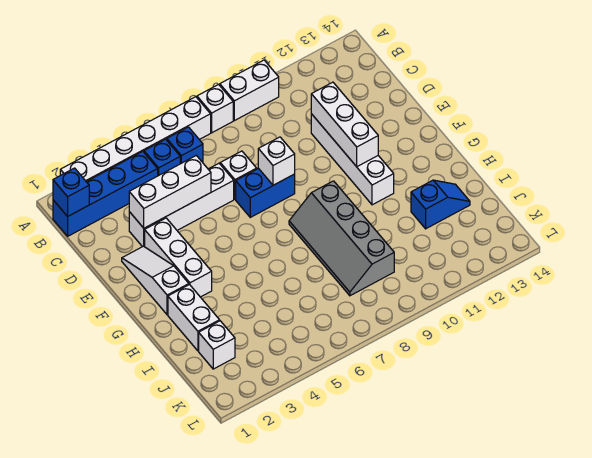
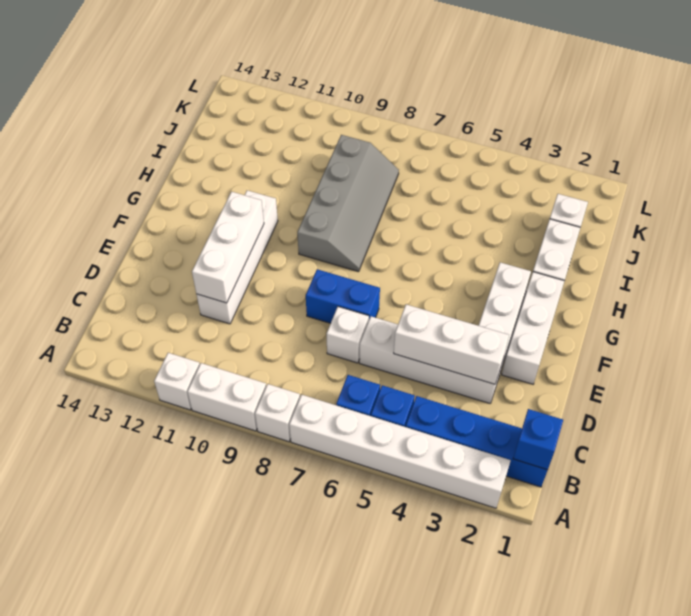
white slope E2:G2 level 1 top G -> white brick E2:G2 level 1
white brick E8 level 2 -> white brick A11 level 1
blue slope I12:I13 level 1 top 12 -> none

